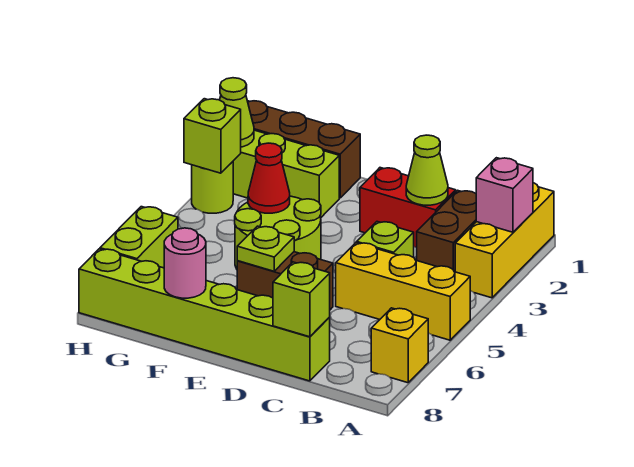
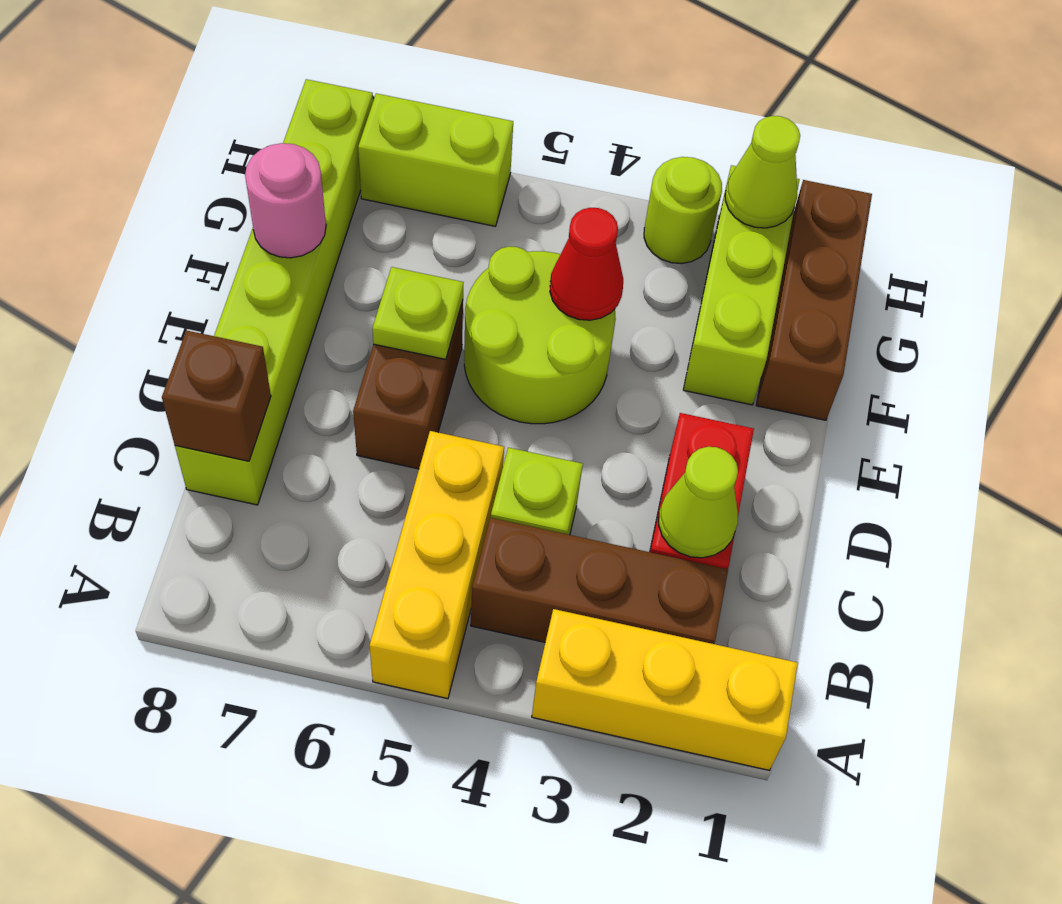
pink brick A2 level 2 -> none
yellow brick A7 level 1 -> none
brown brick B2:B3 level 1 -> brown brick B2:B4 level 1
lime brick C8 level 2 -> brown brick C8 level 2
lime brick H3 level 2 -> none

